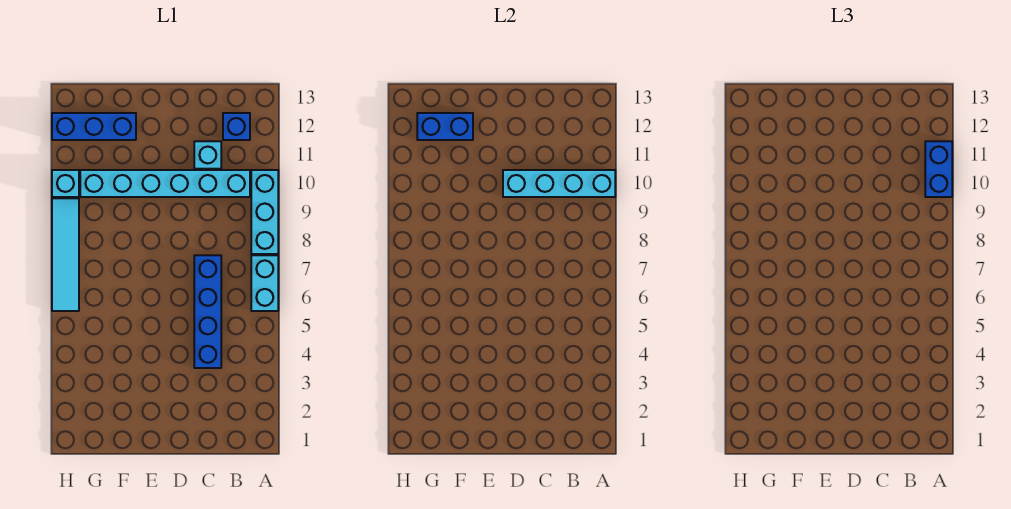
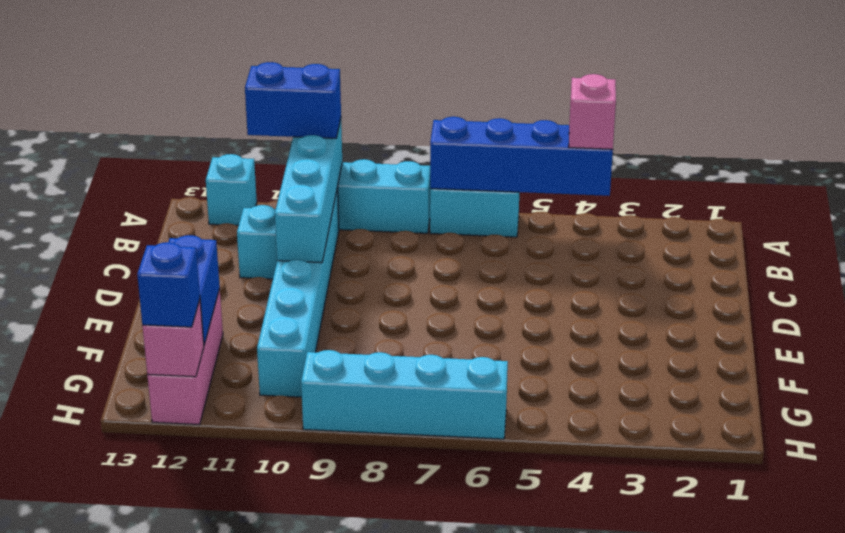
none -> pink brick A4 level 3
blue brick B12 level 1 -> blue brick H12 level 3
blue brick C4:C7 level 1 -> blue brick A4:A7 level 2
blue brick F12:H12 level 1 -> pink brick F12:H12 level 1
cyan tile H6:H9 level 1 -> cyan brick H6:H9 level 1
cyan brick H10 level 1 -> cyan brick A12 level 1
none -> pink brick H12 level 2

